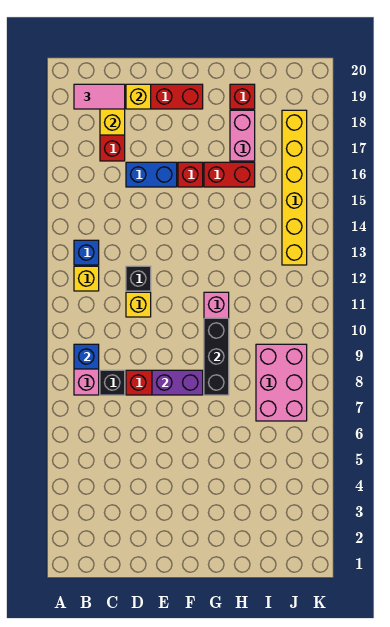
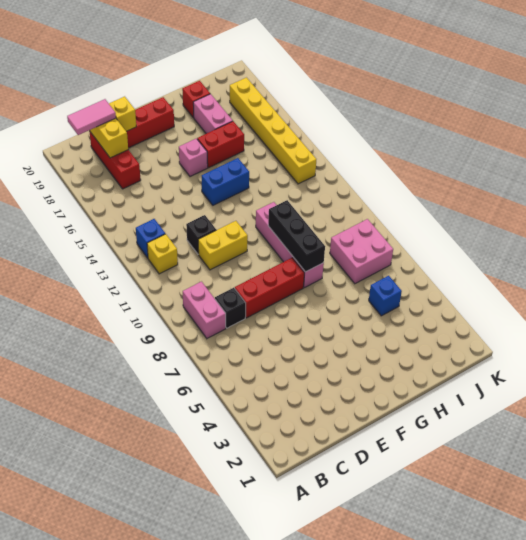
blue brick B9 level 2 -> blue brick I5 level 1
yellow brick D11 level 1 -> yellow brick D11:E11 level 1
blue brick D16:E16 level 1 -> blue brick F14:G14 level 1
purple brick E8:F8 level 2 -> none
red brick F16 level 1 -> pink brick F16 level 1
pink brick I7:J9 level 1 -> pink brick I7:J8 level 1

